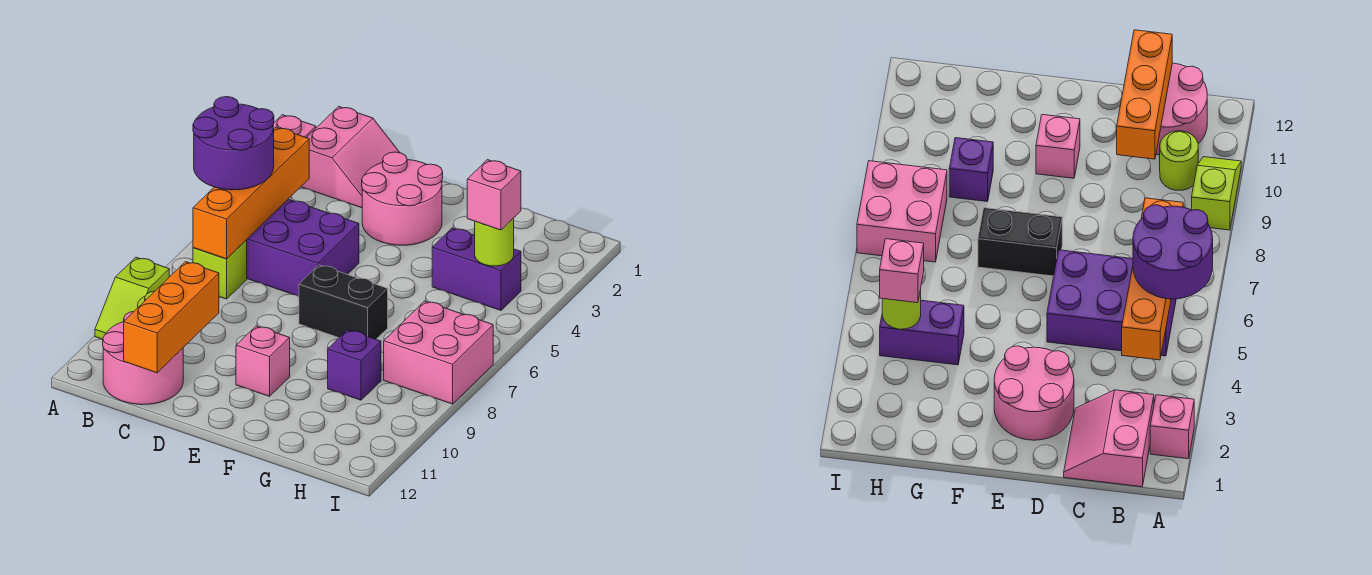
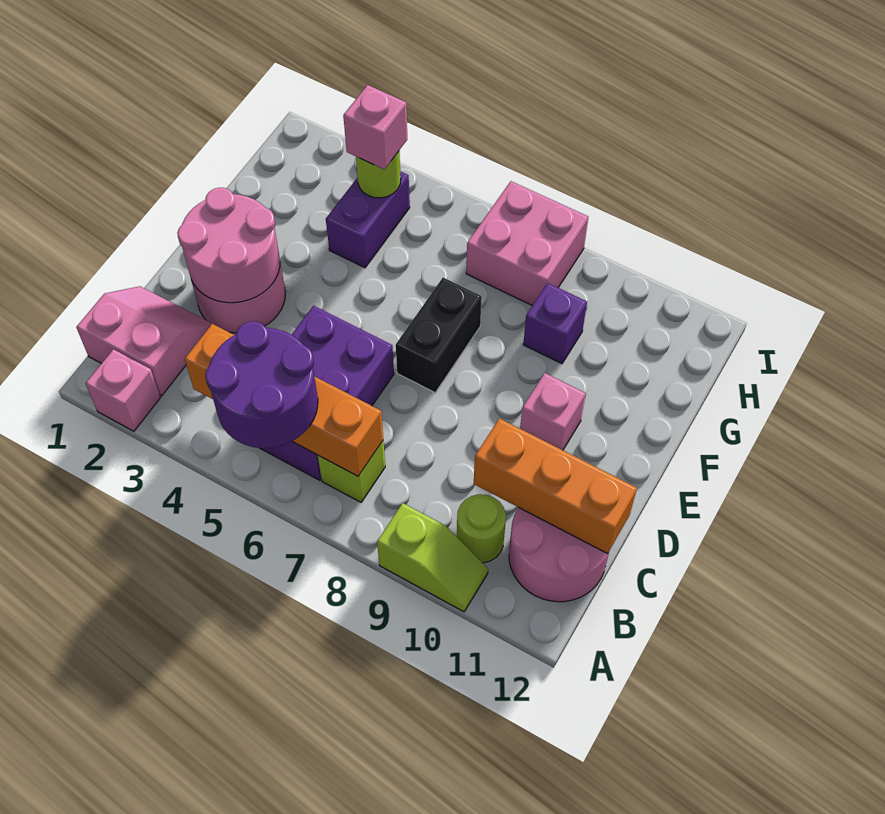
none -> pink round brick D2:E3 level 2

